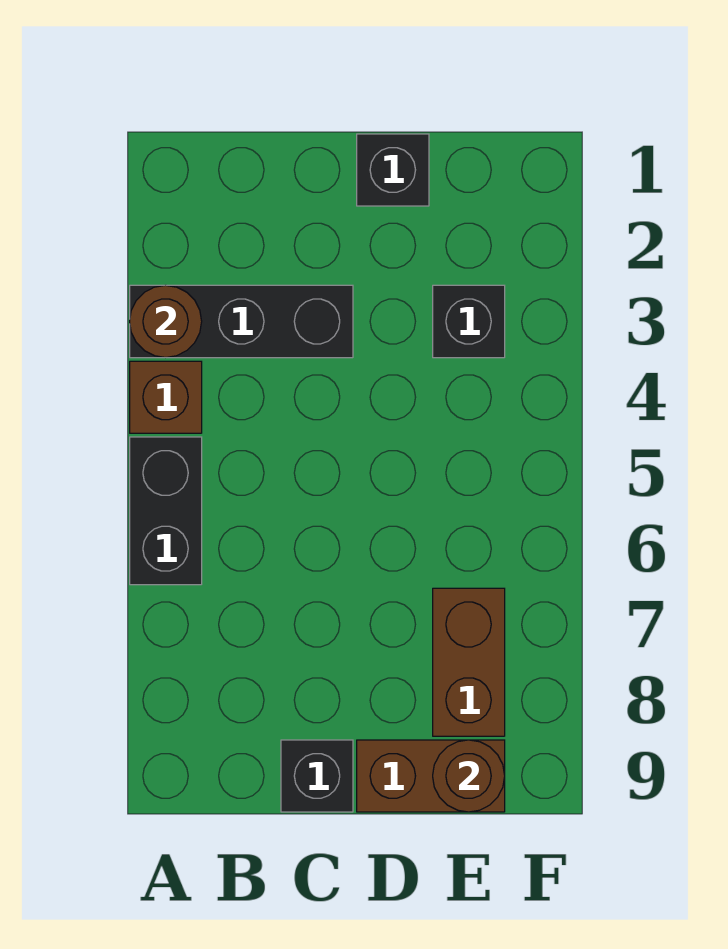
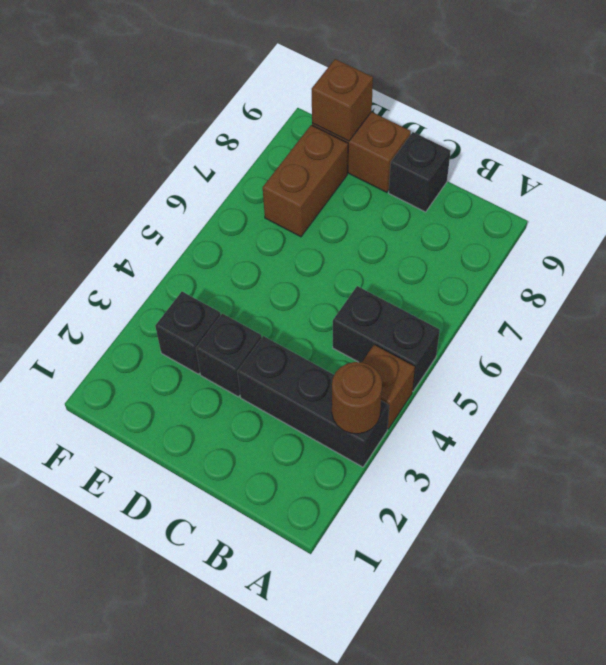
black brick A5:A6 level 1 -> black brick A5:B5 level 1
black brick D1 level 1 -> black brick D3 level 1
brown round brick E9 level 2 -> brown brick E9 level 2

